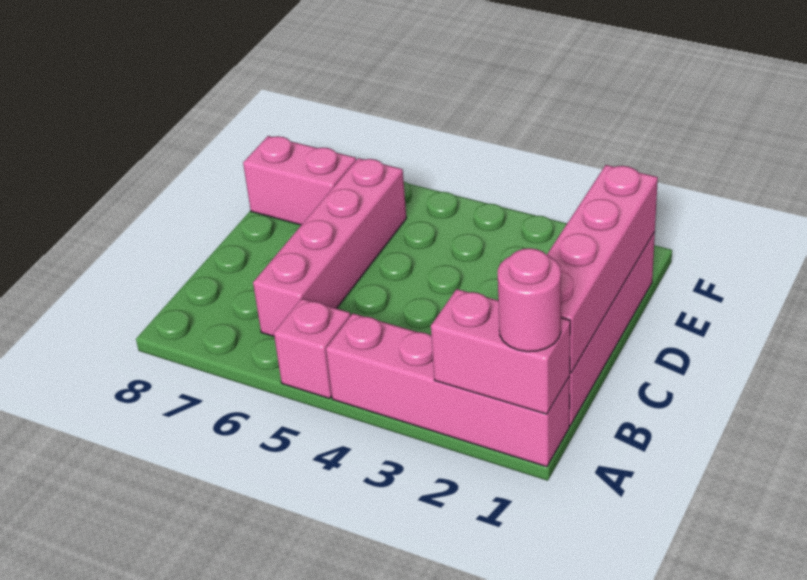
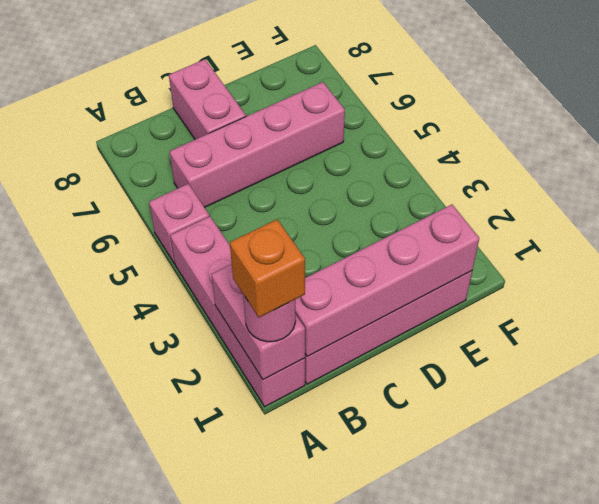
none -> orange brick A1 level 4
pink brick E7:E8 level 1 -> pink brick C7:C8 level 1

